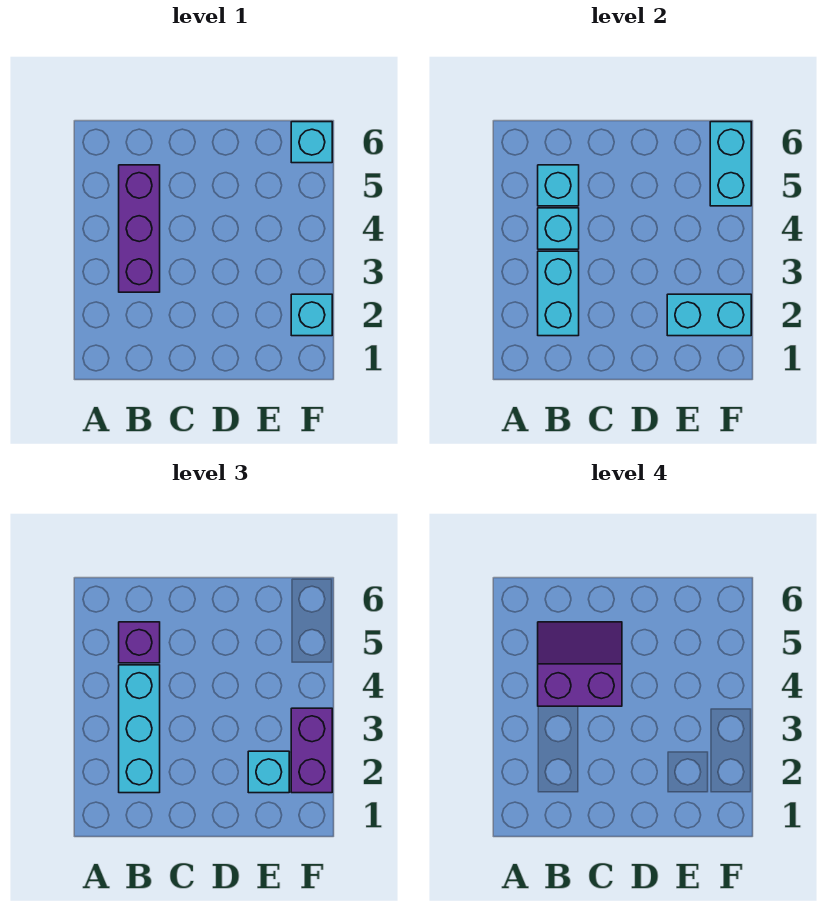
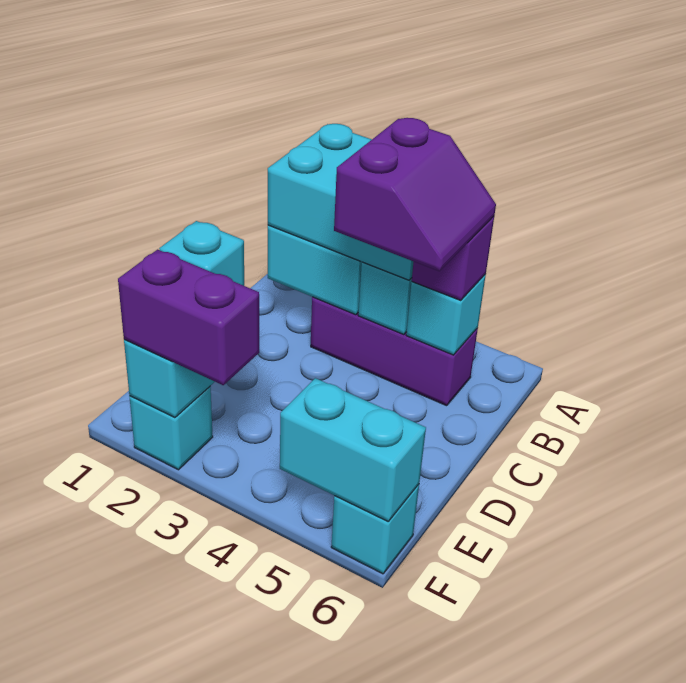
cyan brick B2:B4 level 3 -> cyan brick A2:B4 level 3

